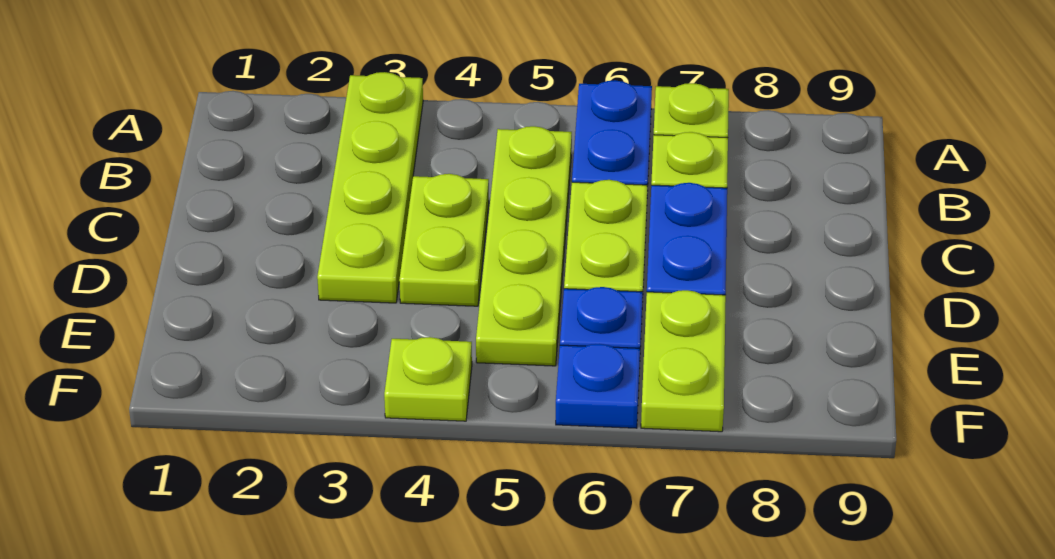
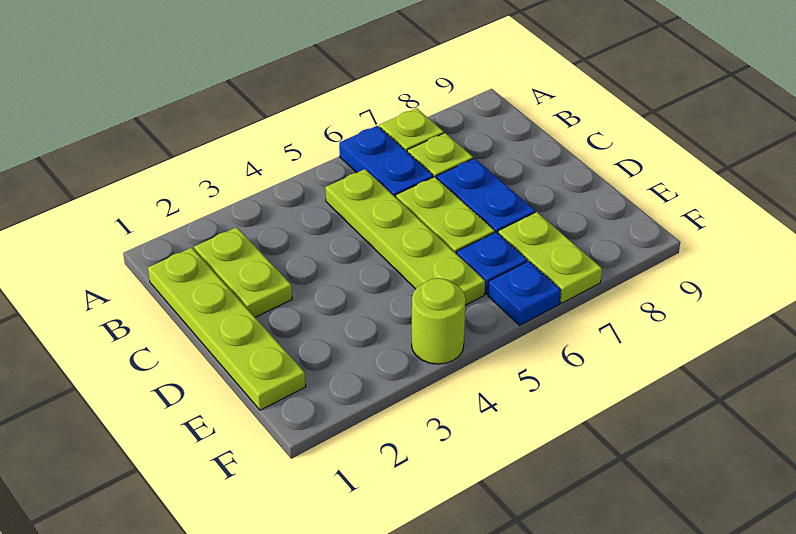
lime plate A3:D3 level 1 -> lime plate B1:E1 level 1
lime plate C4:D4 level 1 -> lime plate B2:C2 level 1
lime plate F4 level 1 -> lime round brick F4 level 1

